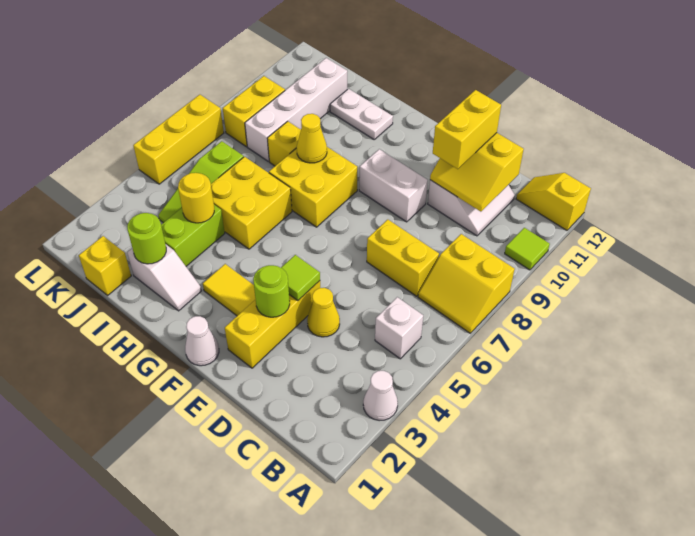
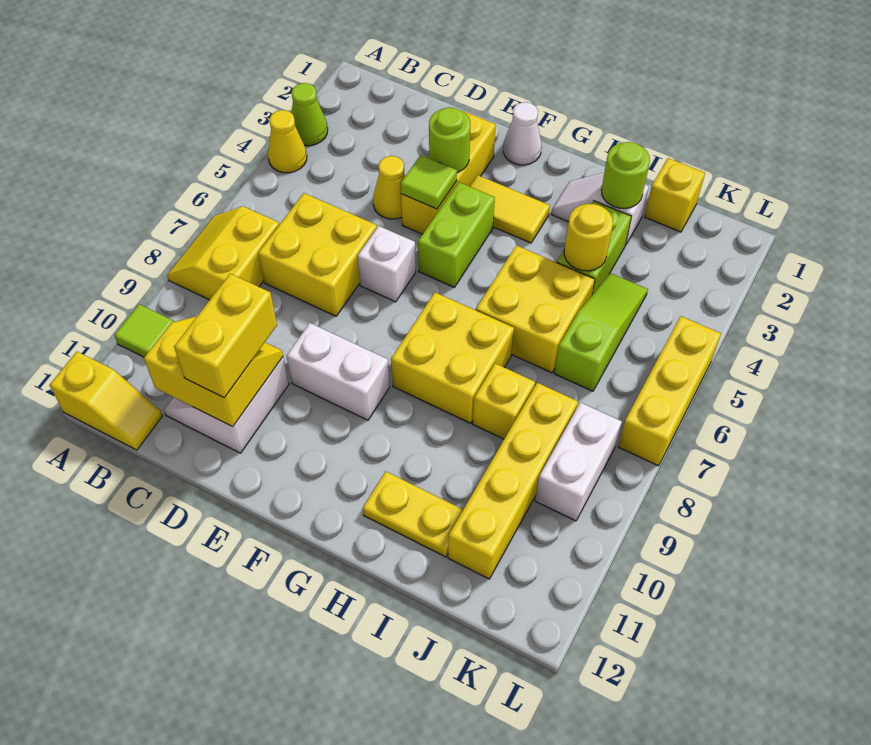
white cone A3 level 1 -> lime cone A3 level 1
yellow slope A7:B8 level 1 top 8 -> yellow slope A7:B8 level 1 top B
white brick B5 level 1 -> white brick E6 level 1
yellow brick C7:D7 level 1 -> yellow brick C6:D7 level 1
none -> lime brick F4:F5 level 1
yellow cone H8 level 2 -> yellow cone A4 level 1
white plate H11:I11 level 1 -> yellow plate H11:I11 level 1
white brick J8:J11 level 1 -> yellow brick J8:J11 level 1
yellow brick K8:K9 level 1 -> white brick K8:K9 level 1

